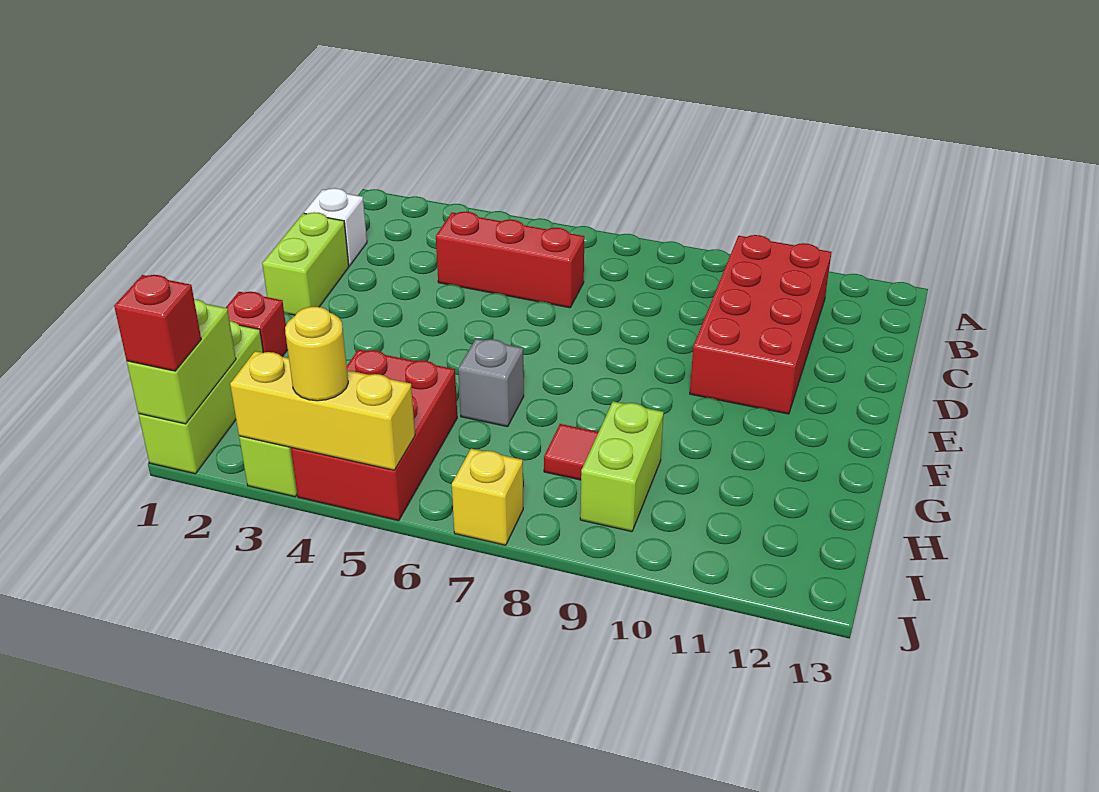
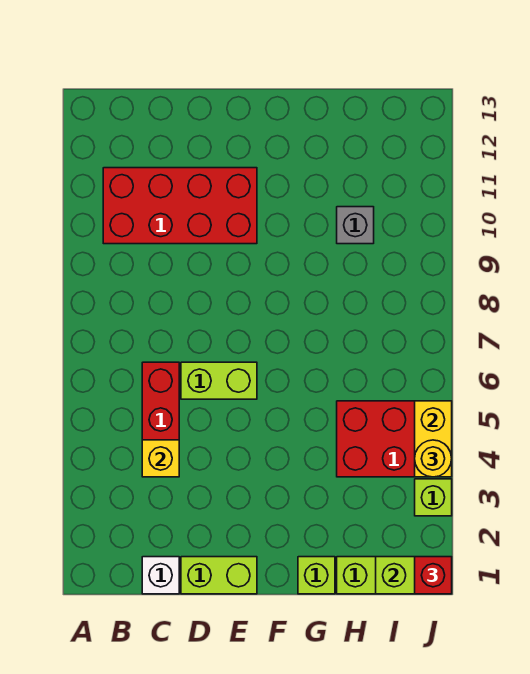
red brick G1 level 1 -> lime brick G1 level 1
grey brick G6 level 1 -> grey brick H10 level 1
red tile H8 level 1 -> none
lime brick H9:I9 level 1 -> lime brick D6:E6 level 1
yellow brick J3:J5 level 2 -> yellow brick J4:J5 level 2
yellow brick J7 level 1 -> yellow brick C4 level 2

